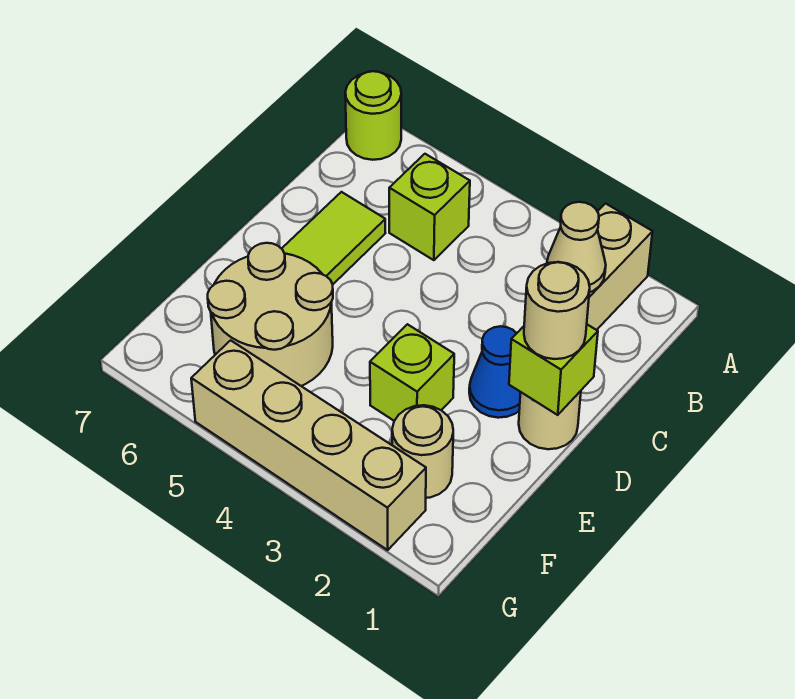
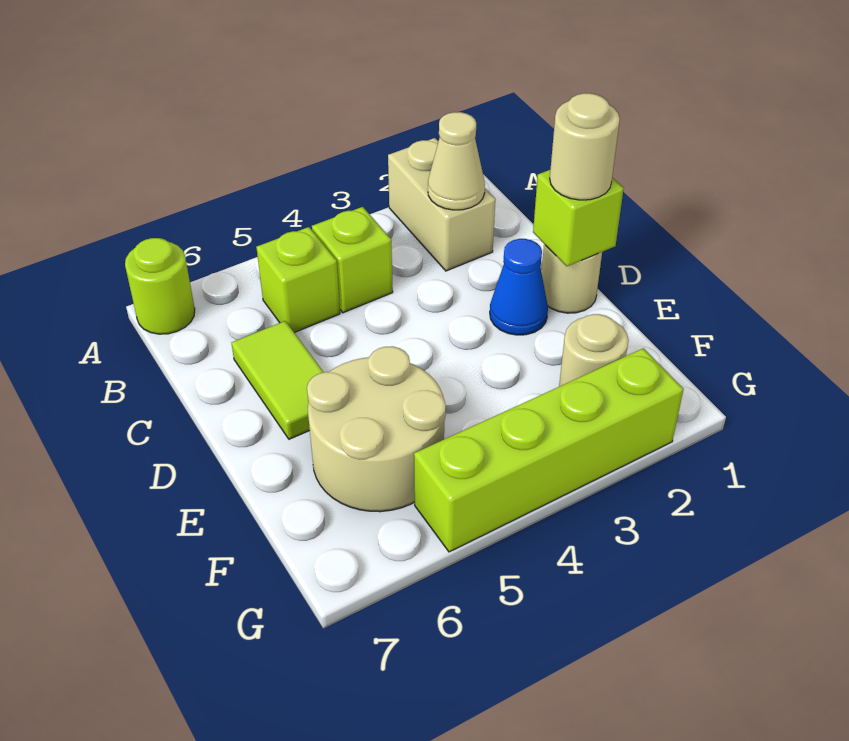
lime brick E3 level 1 -> lime brick B4 level 1
tan brick G2:G5 level 1 -> lime brick G2:G5 level 1

